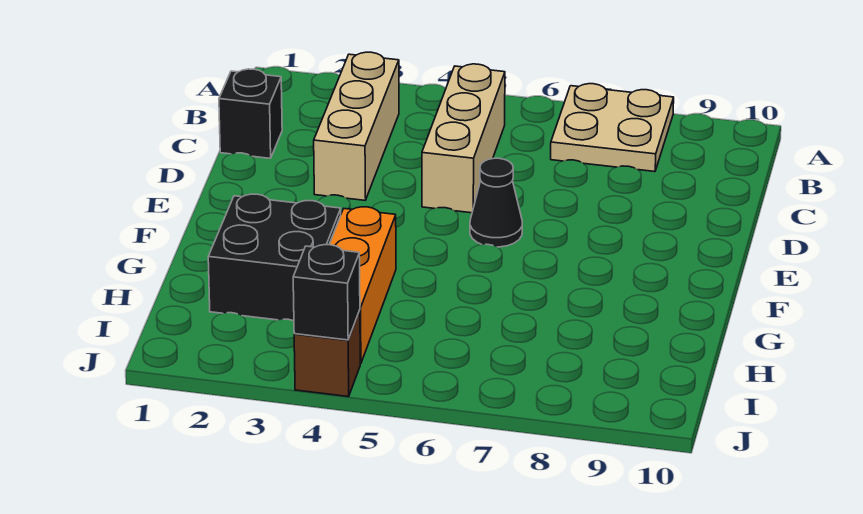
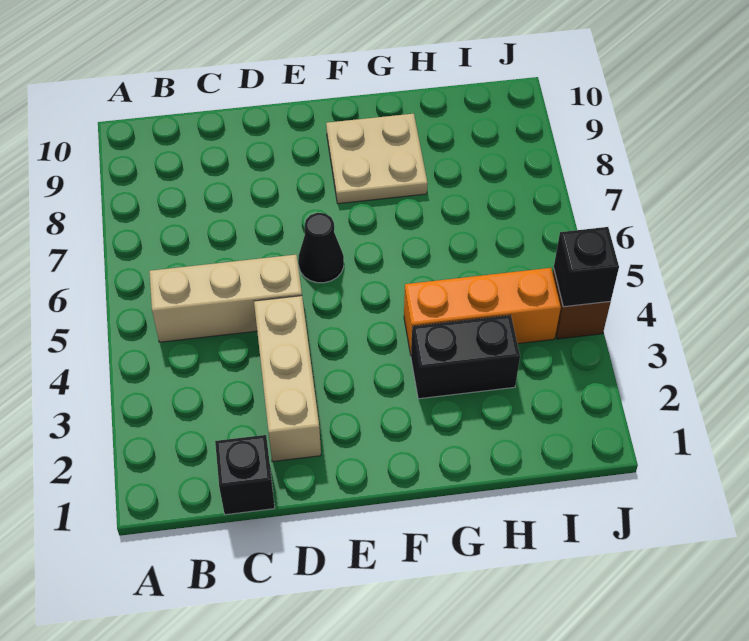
tan plate A7:B8 level 1 -> tan plate F8:G9 level 1
tan brick B3:D3 level 1 -> tan brick D2:D4 level 1
black brick G2:H3 level 1 -> black brick G3:H3 level 1

